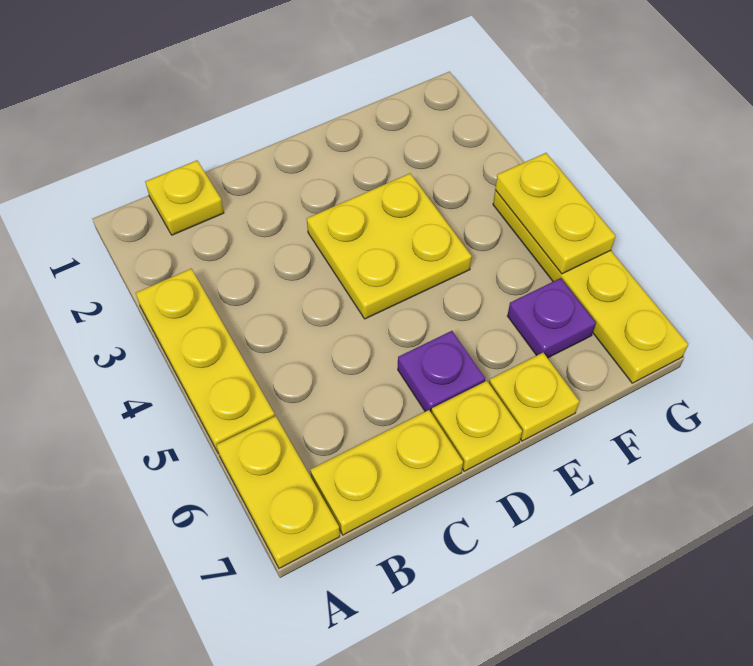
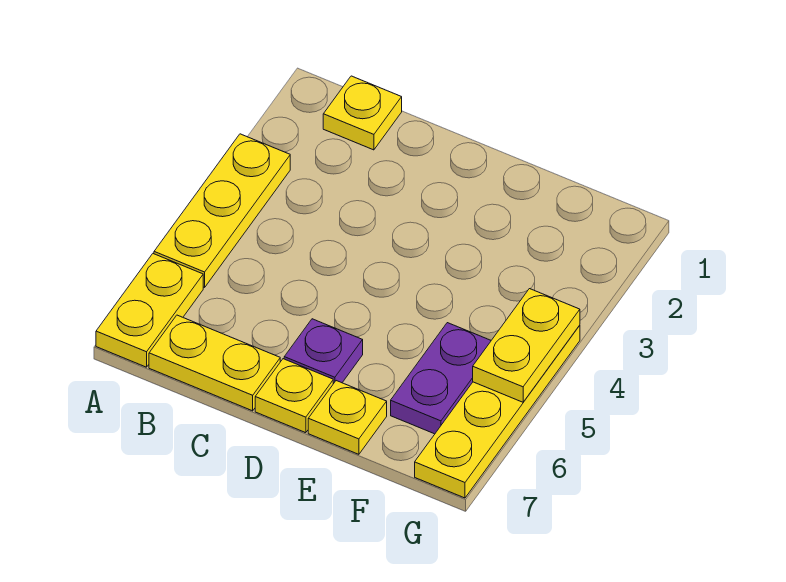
yellow plate D3:E4 level 1 -> none
purple plate F6 level 1 -> purple plate F5:F6 level 1

